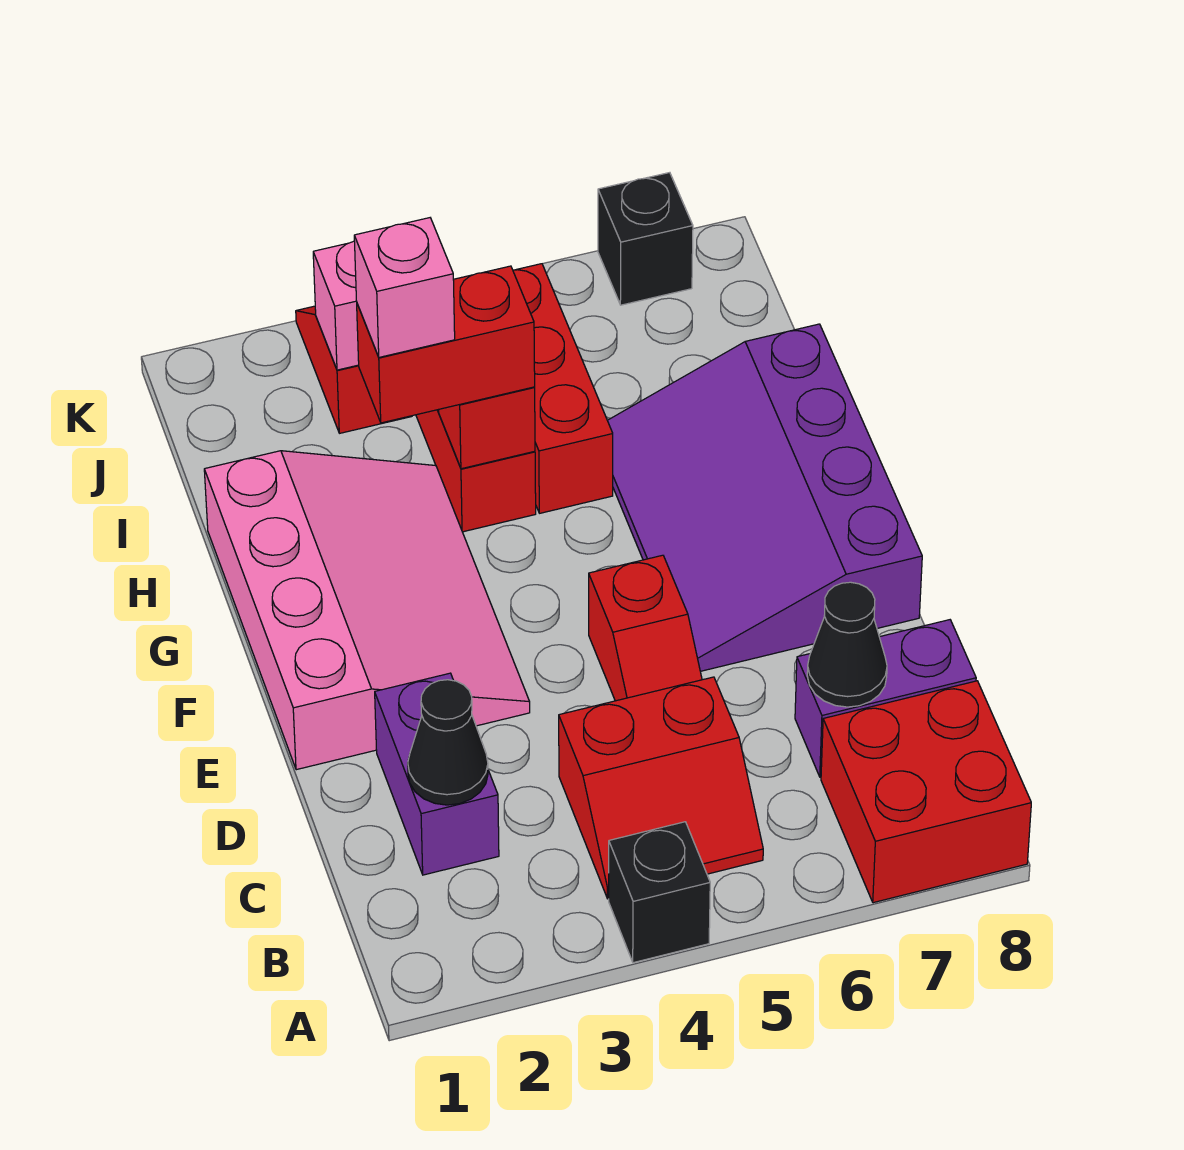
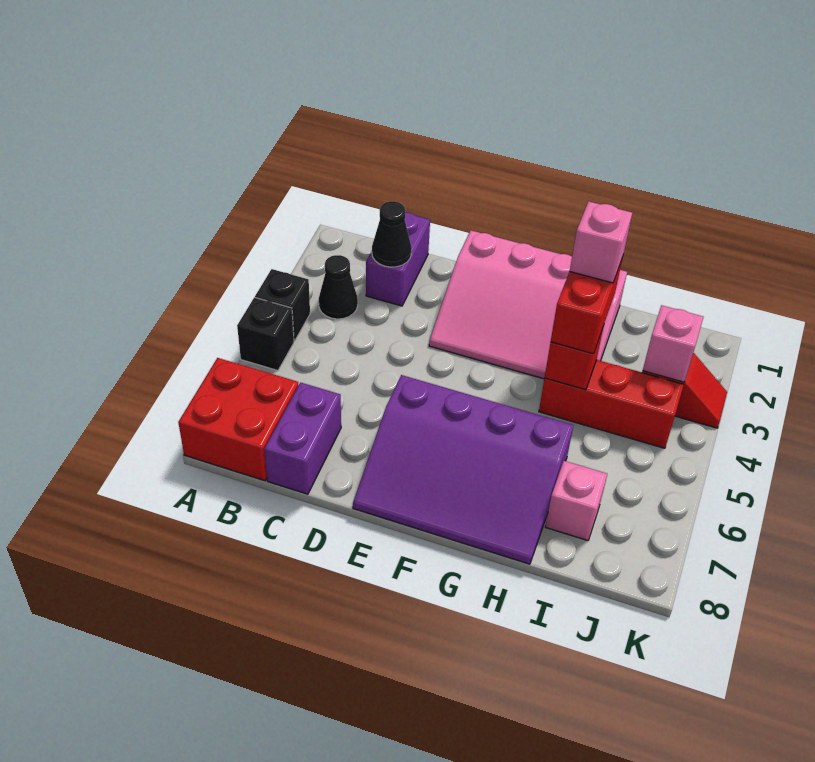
red slope B4:C5 level 1 top C -> none
purple brick C2:D2 level 1 -> purple brick C1:C2 level 1
black cone C7 level 2 -> black cone B3 level 1
red slope D5:E5 level 1 top E -> none
purple slope E6:H8 level 1 top 8 -> purple slope E6:H8 level 1 top 6
red brick H5:J5 level 1 -> none
none -> pink brick I7 level 1
black brick K7 level 1 -> black brick A5 level 1

